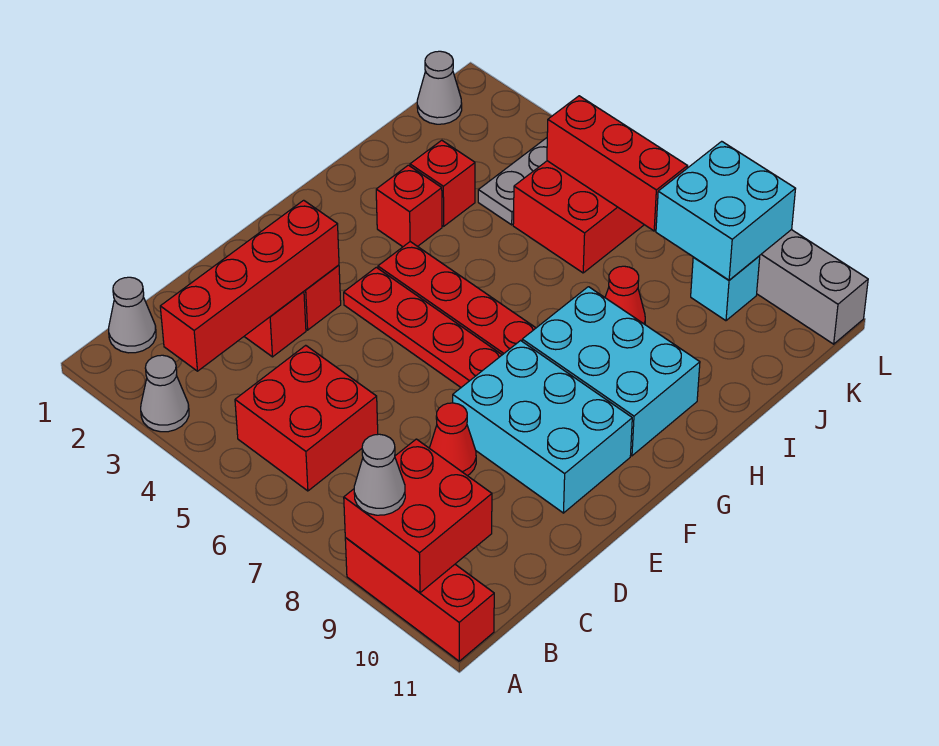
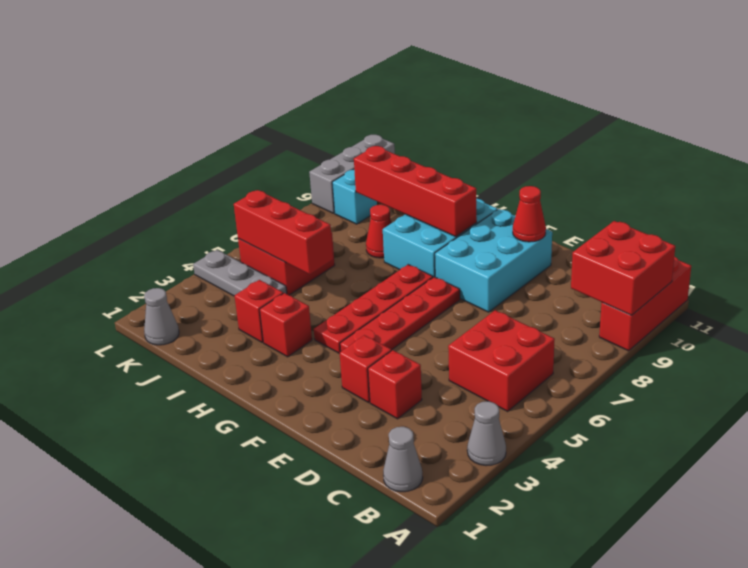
grey cone A9 level 3 -> none
red brick B3:E3 level 2 -> red brick G9:J9 level 2
red cone D8 level 1 -> red cone E10 level 2
red brick K5:K7 level 2 -> red brick I5:K5 level 2
cyan brick K8:L9 level 2 -> none

